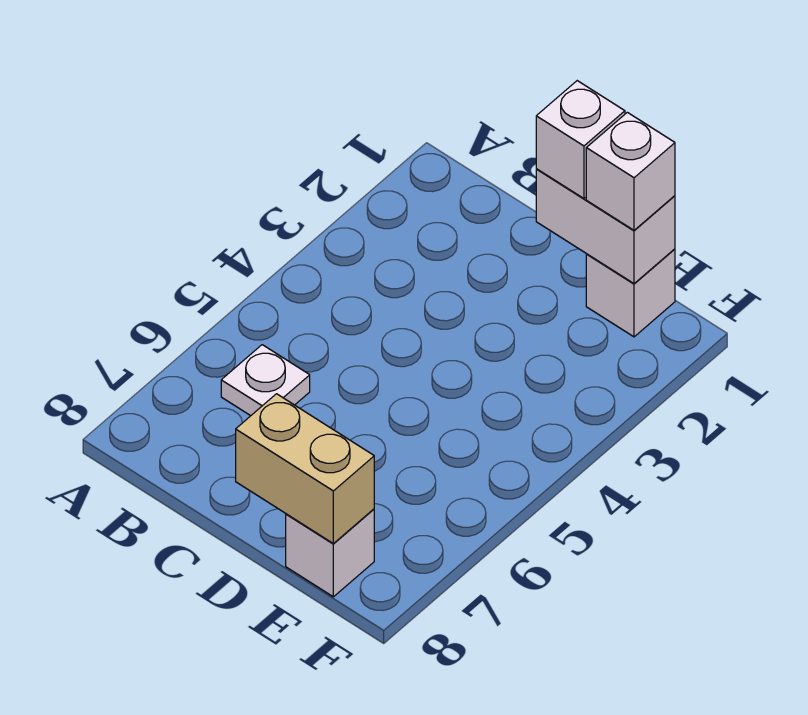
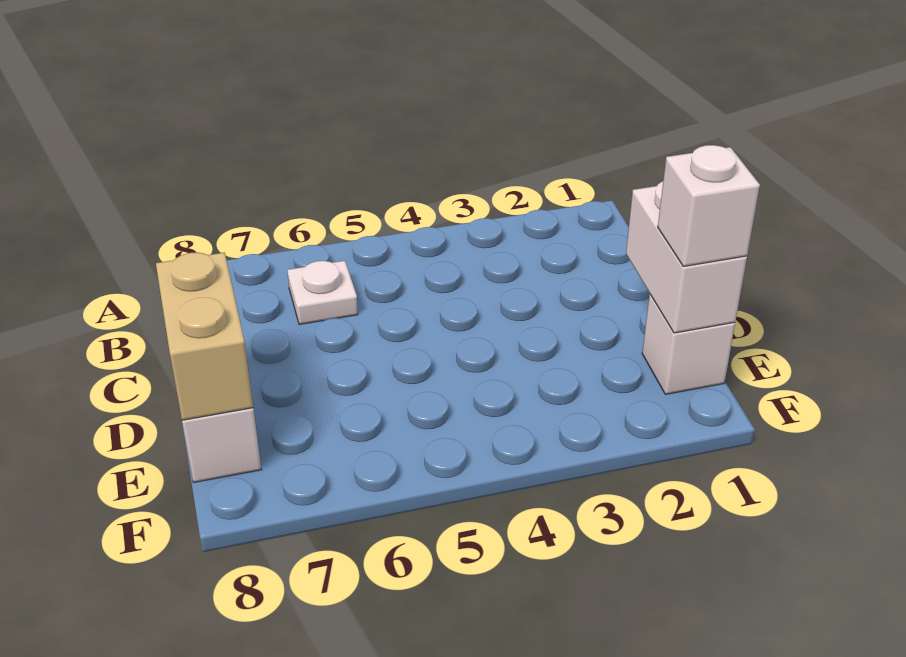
white brick D1 level 3 -> none

